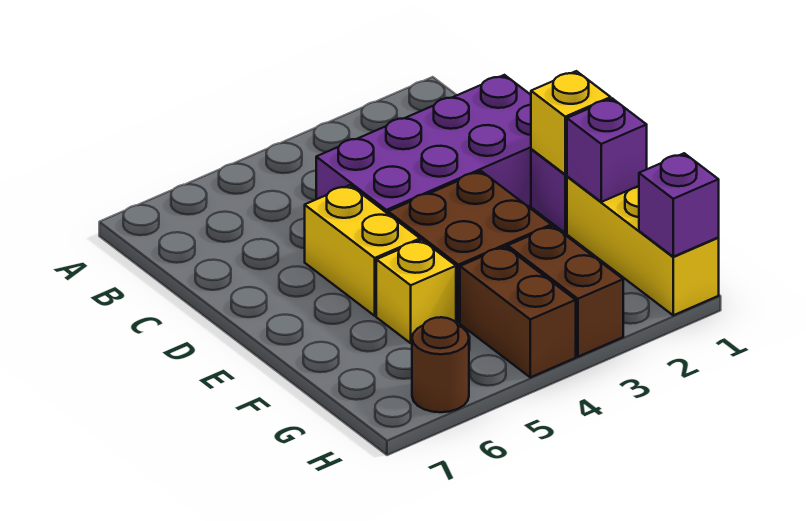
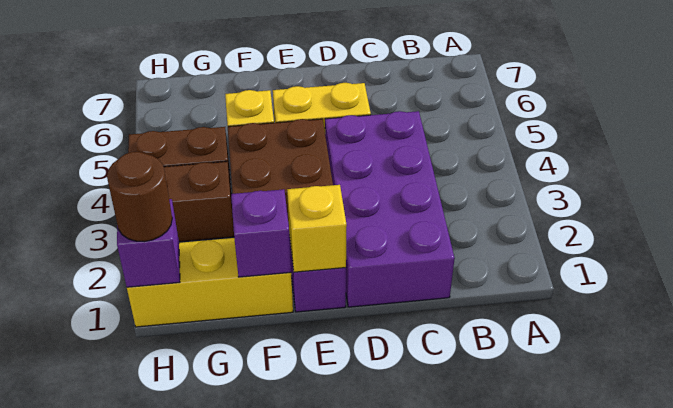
brown round brick H6 level 1 -> brown round brick H1 level 3

